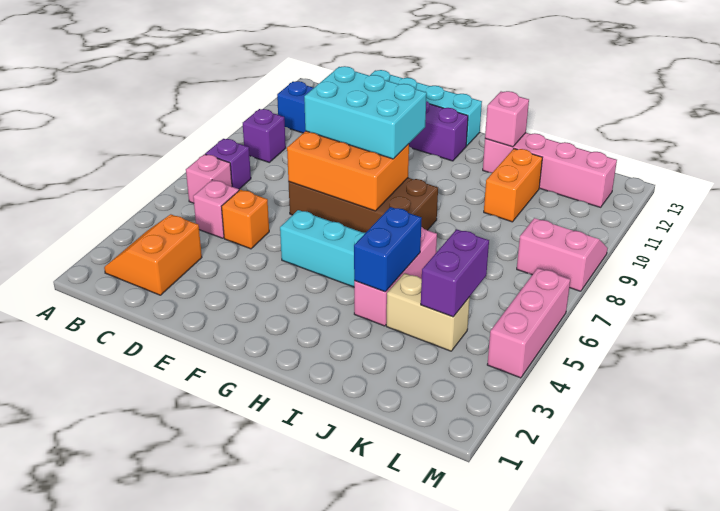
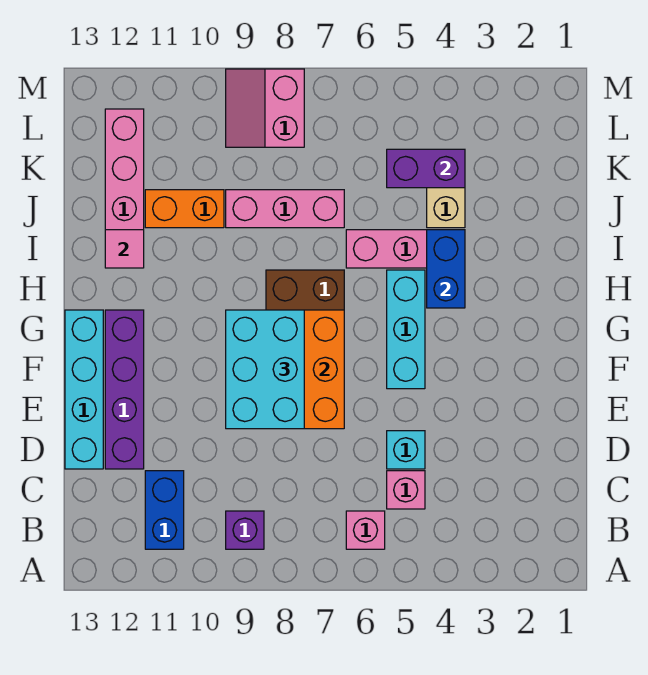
orange slope B2:C3 level 1 top C -> none
purple brick B7 level 1 -> none
orange brick D5 level 1 -> cyan brick D5 level 1
blue brick I4:I5 level 2 -> blue brick H4:I4 level 2
pink brick I12 level 2 -> pink tile I12 level 2
pink brick M4:M6 level 1 -> pink brick J7:J9 level 1

